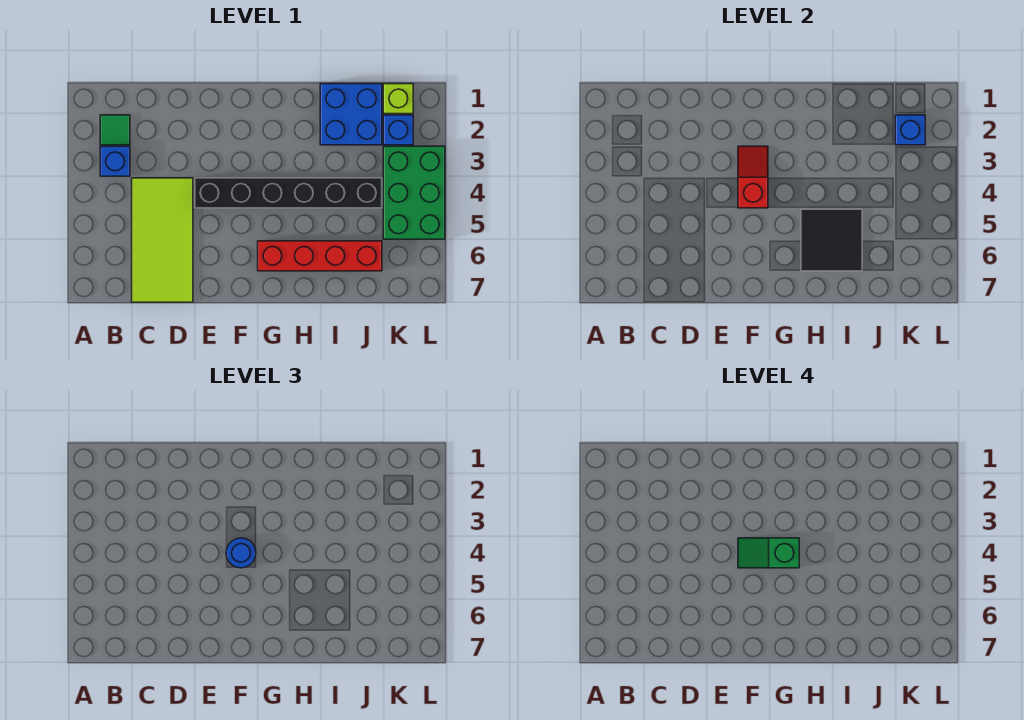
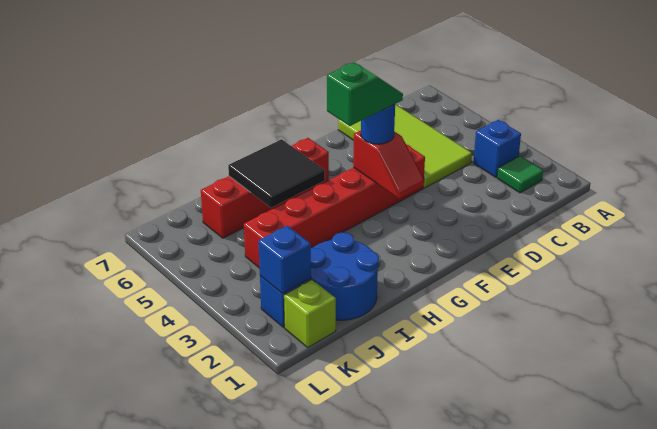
black brick E4:J4 level 1 -> red brick E4:J4 level 1
blue brick I1:J2 level 1 -> blue round brick I1:J2 level 1
green brick K3:L5 level 1 -> none

